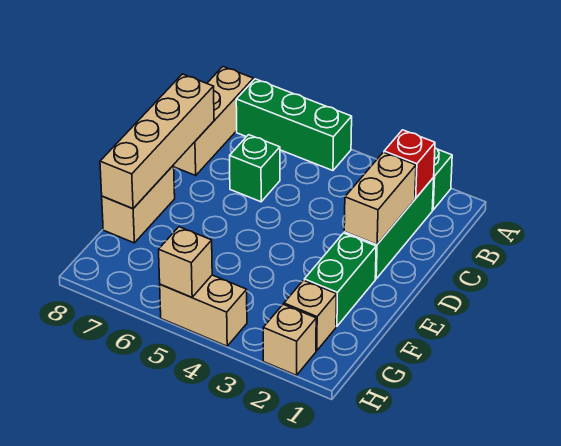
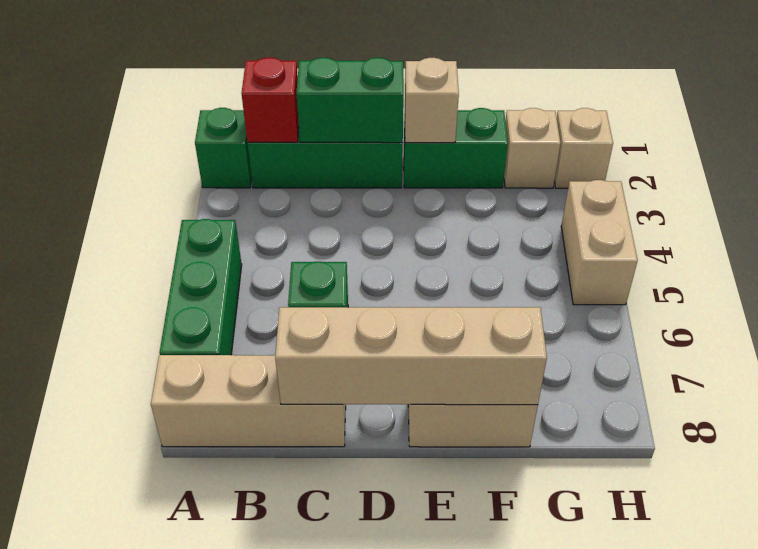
tan brick C2:D2 level 2 -> green brick C2:D2 level 2
tan brick H5 level 2 -> tan brick E2 level 2

